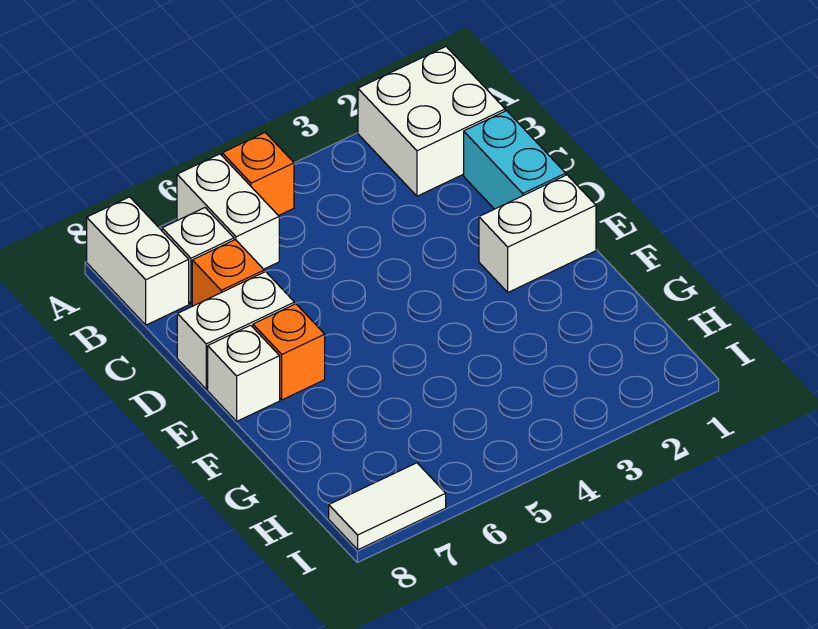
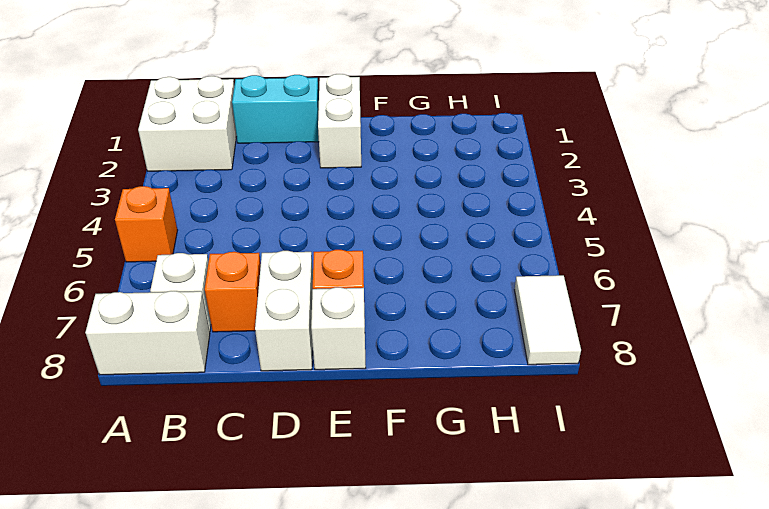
white brick A6:B6 level 1 -> none

